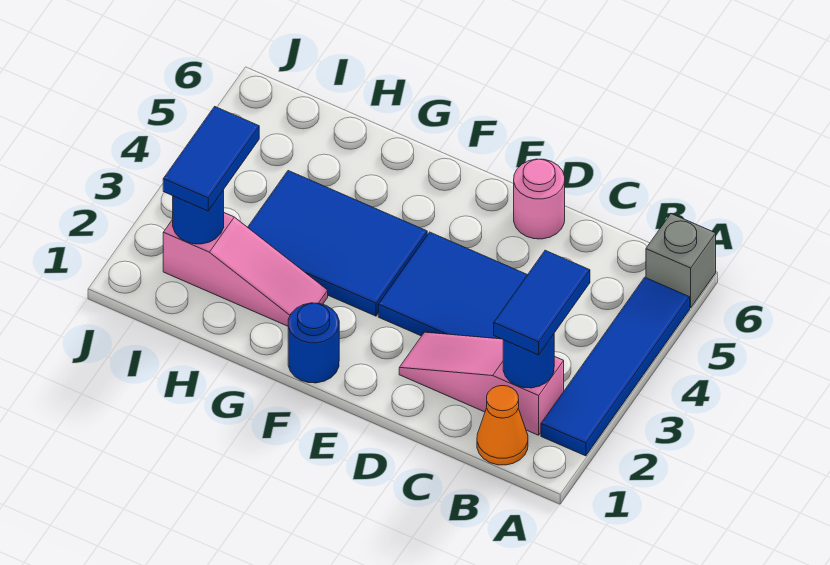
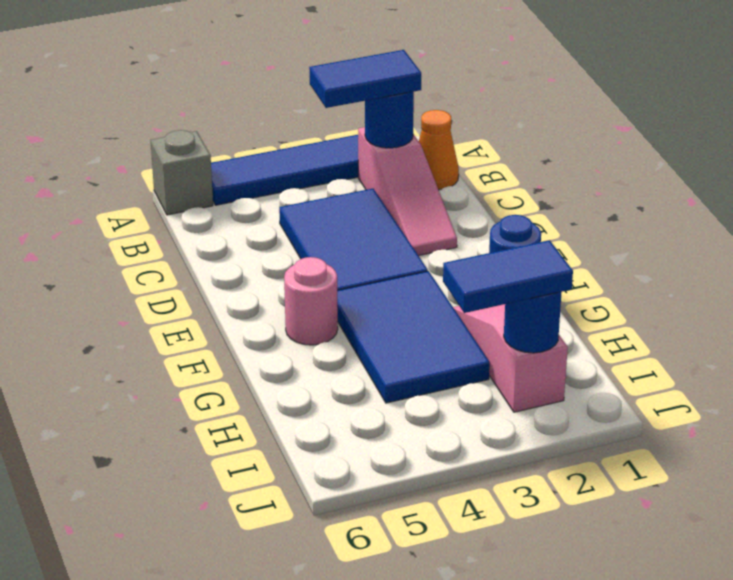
pink round brick D6 level 1 -> pink round brick F5 level 1

